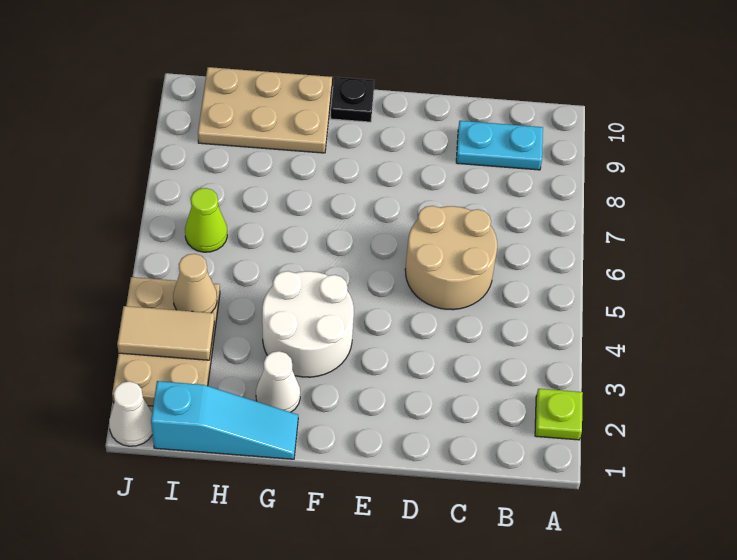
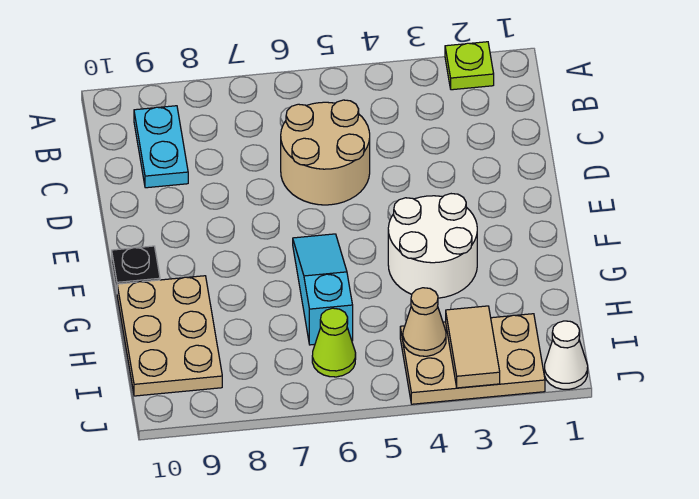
cyan slope G1:I1 level 1 top I -> cyan slope F6:H6 level 1 top H
white cone G2 level 1 -> none

